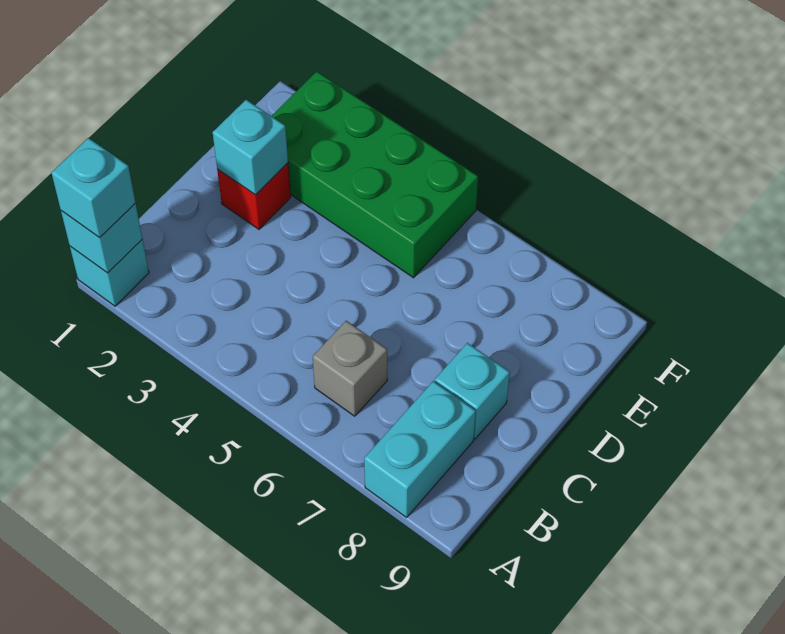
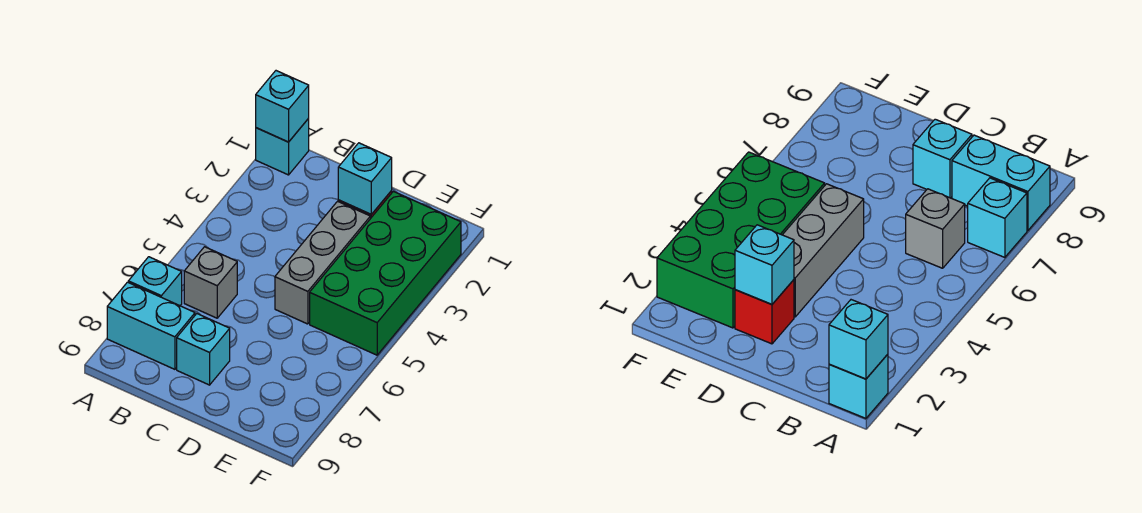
cyan brick A1 level 3 -> cyan brick A7 level 1
none -> grey brick D3:D5 level 1

